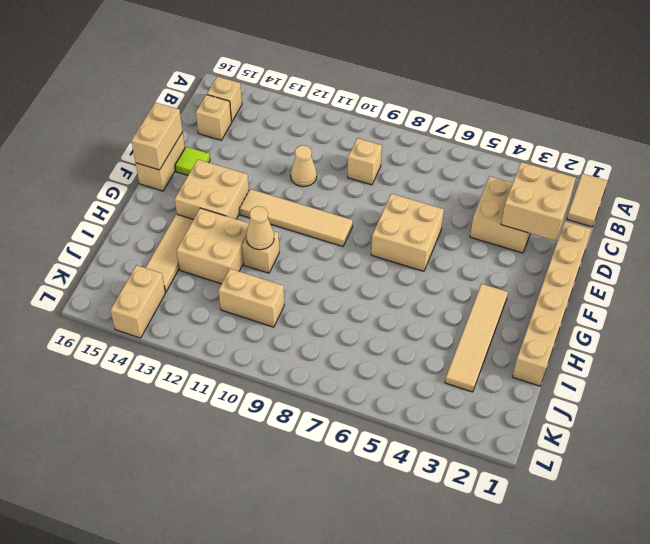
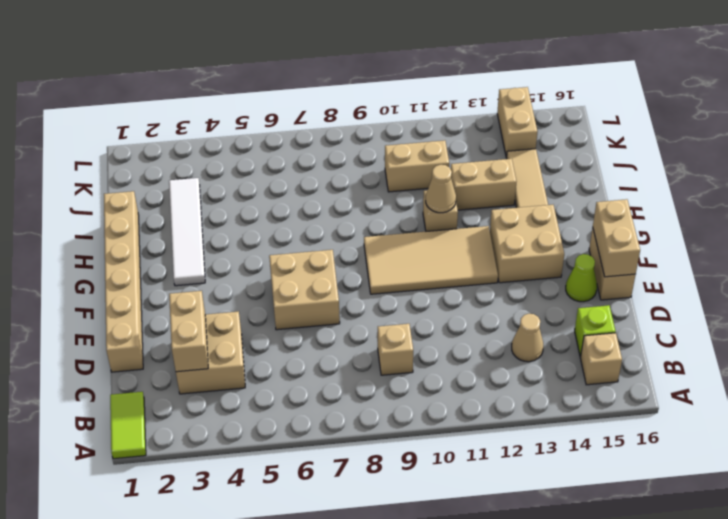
tan tile A1:B1 level 1 -> lime tile A1:B1 level 1
tan brick C2:D3 level 2 -> tan brick C3:D3 level 2
tan brick C15 level 1 -> lime brick C15 level 1
tan cone D11 level 1 -> tan cone C13 level 1
lime tile E15 level 1 -> lime cone E15 level 1
tan tile F9:F12 level 1 -> tan tile F9:G12 level 1
tan tile G3:J3 level 1 -> white tile G3:J3 level 1
tan brick H12:I13 level 1 -> tan brick I12:I13 level 1

